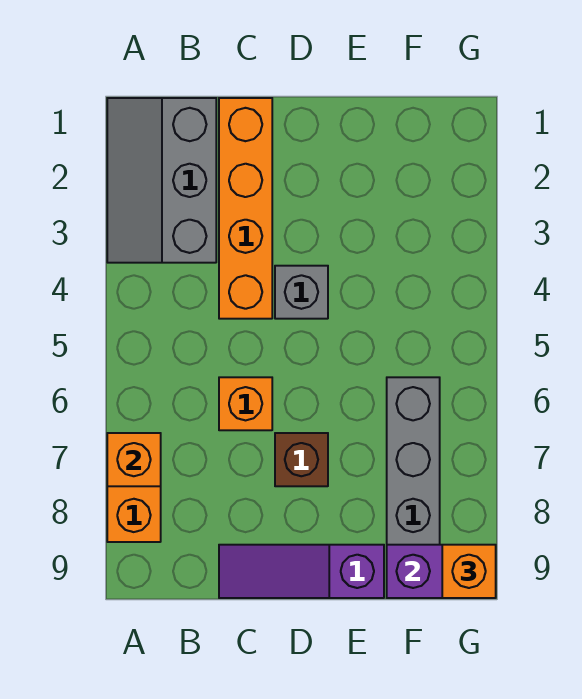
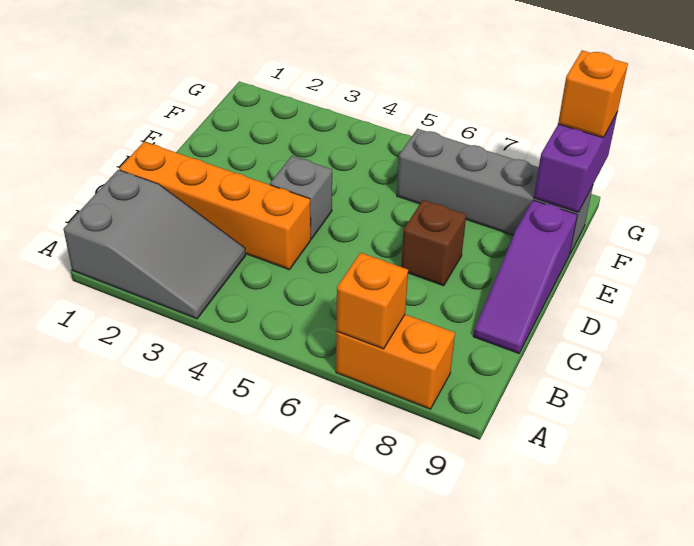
grey slope A1:B3 level 1 top B -> grey slope A1:B3 level 1 top 1
orange brick C6 level 1 -> none

